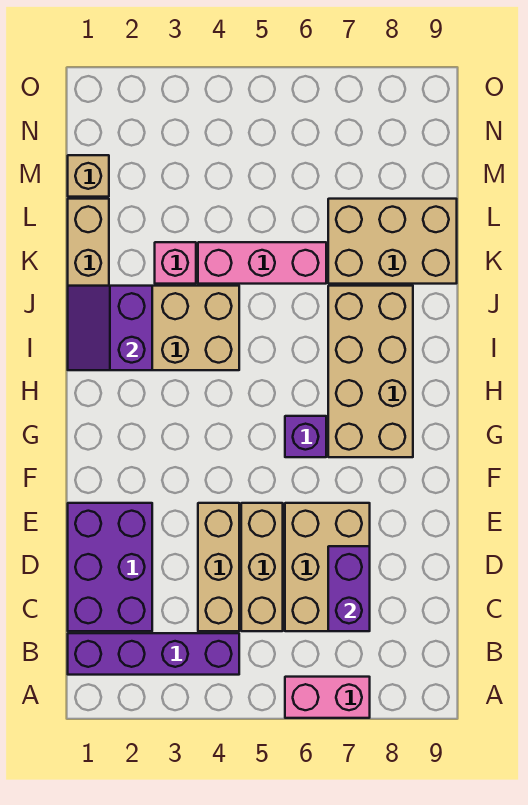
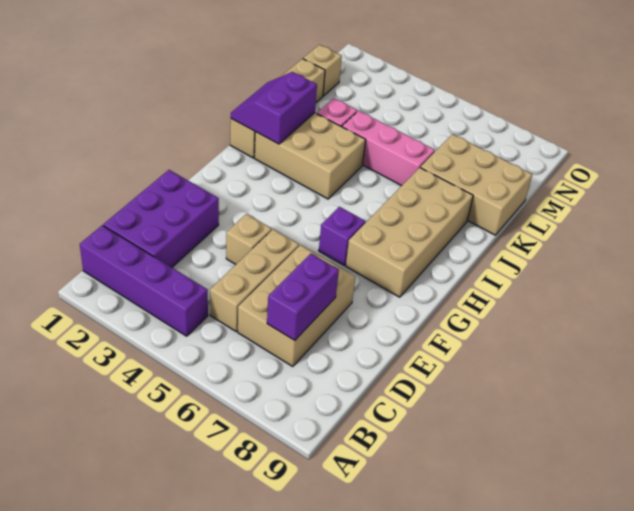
pink brick A6:A7 level 1 -> none
tan brick C4:E4 level 1 -> tan brick E4 level 1

